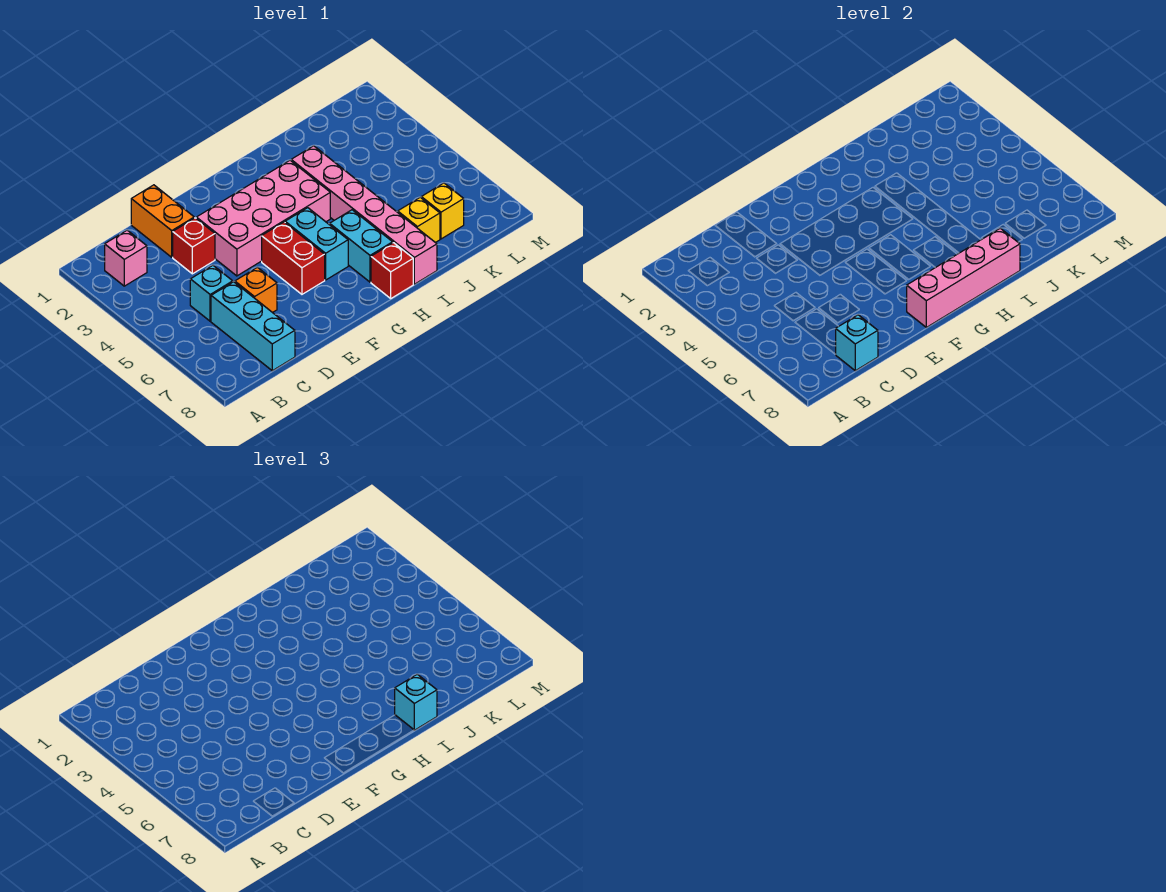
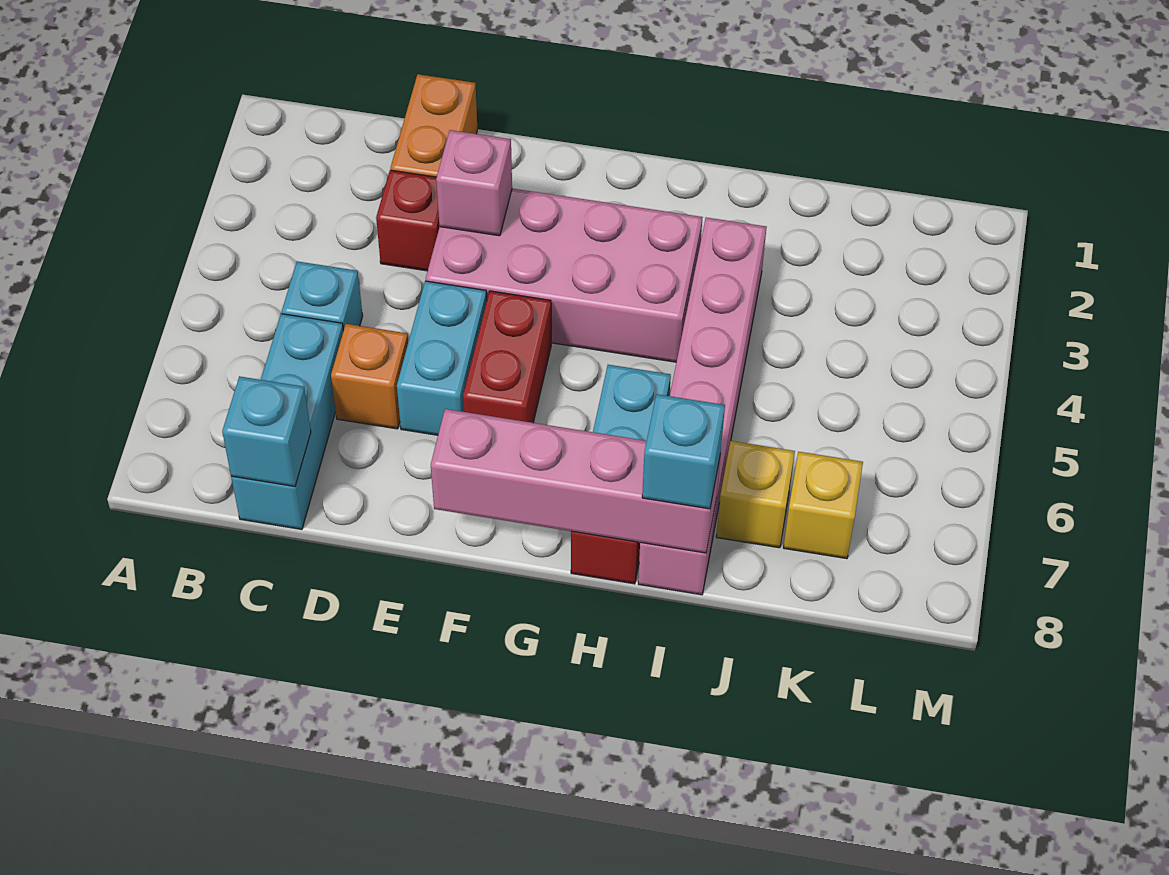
pink brick B2 level 1 -> pink brick E3 level 2
cyan brick G5:G6 level 1 -> cyan brick E5:E6 level 1

